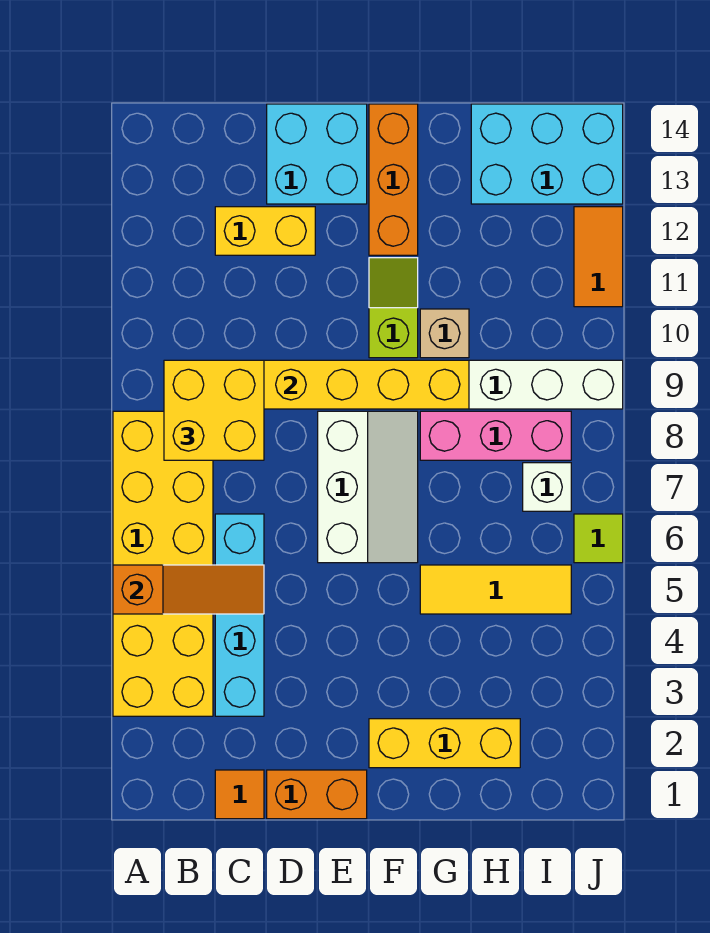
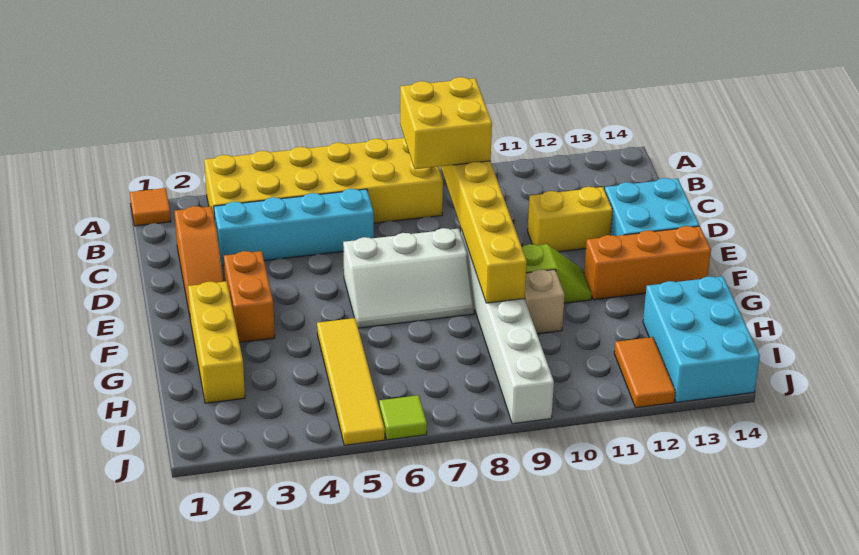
orange slope A5:C5 level 2 top A -> orange slope C2:E2 level 1 top C
orange tile C1 level 1 -> orange tile A1 level 1
yellow brick C12:D12 level 1 -> yellow brick D11:D12 level 1
orange brick D1:E1 level 1 -> orange brick E3:F3 level 1
yellow tile G5:I5 level 1 -> yellow tile G5:J5 level 1
pink brick G8:I8 level 1 -> none
white brick I7 level 1 -> none
orange tile J11:J12 level 1 -> orange tile I12:J12 level 1

